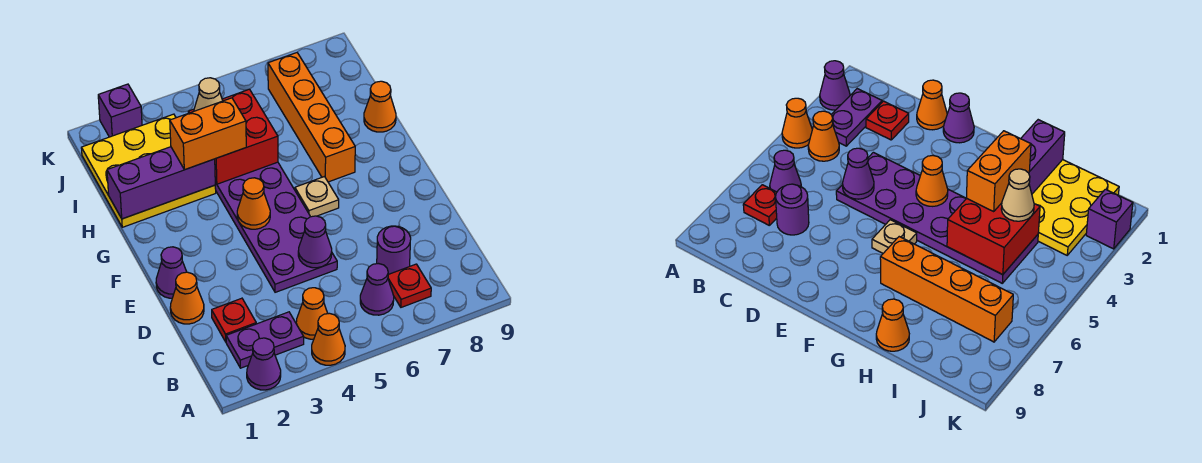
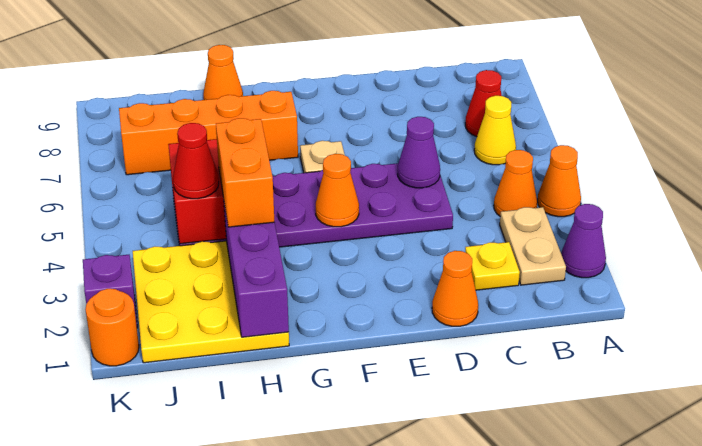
purple plate B2:B3 level 1 -> tan plate B2:B3 level 1
purple cone B6 level 1 -> yellow cone B6 level 1
red plate B7 level 1 -> red cone B7 level 1
red plate C2 level 1 -> yellow plate C2 level 1
purple round brick C7 level 1 -> none
purple cone E1 level 1 -> none
tan cone I4 level 3 -> red cone I4 level 3
none -> orange round brick K1 level 1

